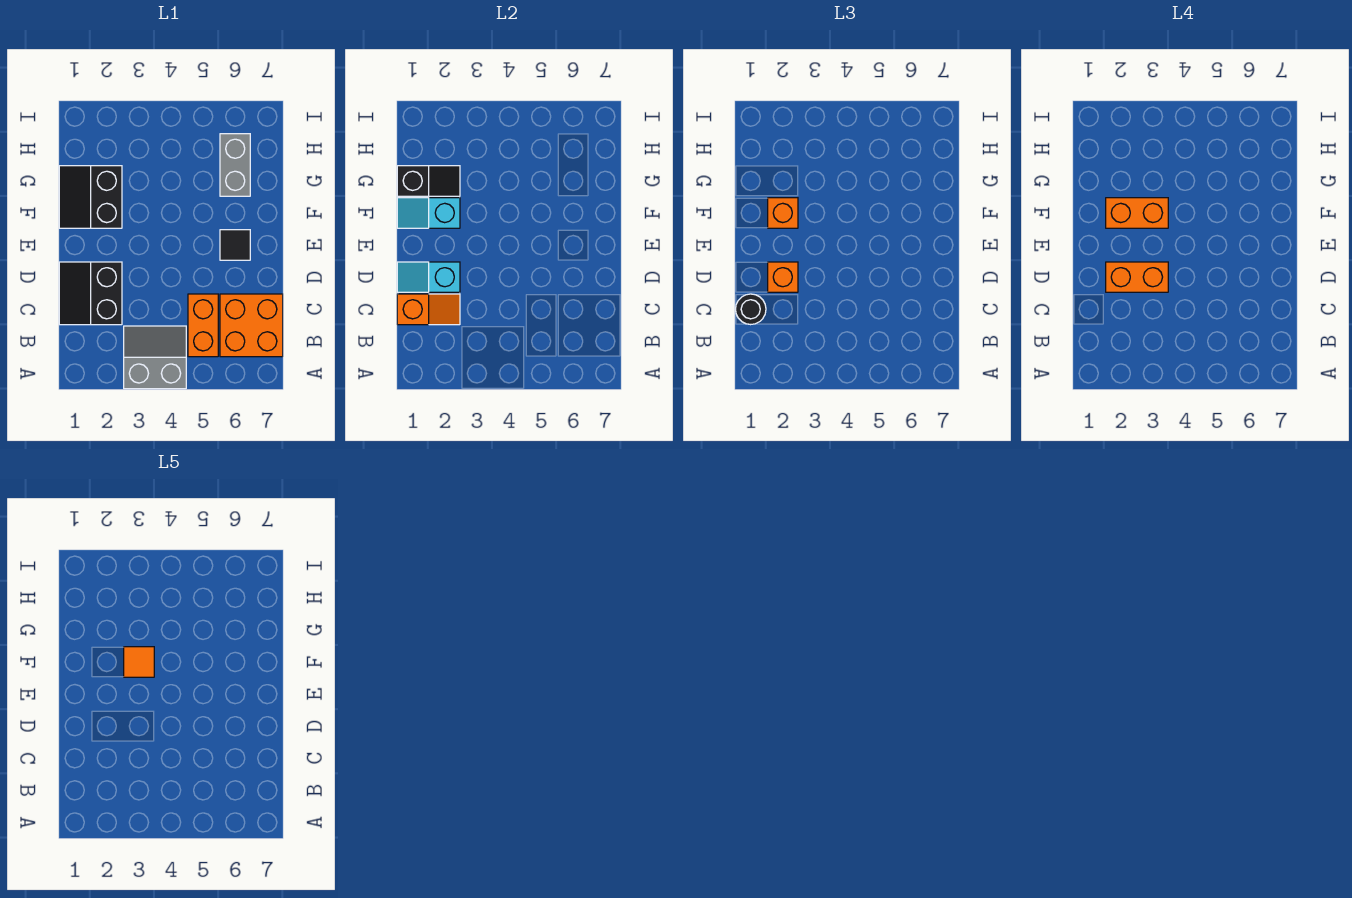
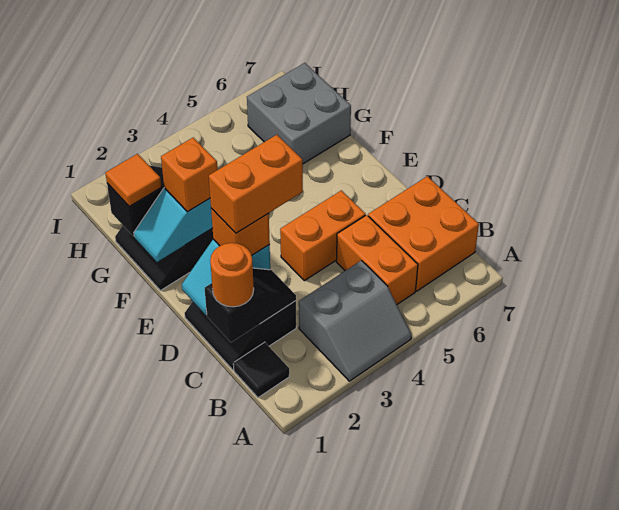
grey slope A3:B4 level 1 top A -> grey slope A3:B4 level 1 top B
orange slope C1:C2 level 2 top 1 -> black slope C1:C2 level 2 top 1
black round brick C1 level 3 -> orange round brick C1 level 3
black tile E6 level 1 -> black tile B1 level 1
orange brick F2:F3 level 4 -> orange brick D4:D5 level 1
orange tile F3 level 5 -> orange tile G1 level 3
grey brick G6:H6 level 1 -> grey brick G6:H7 level 1

